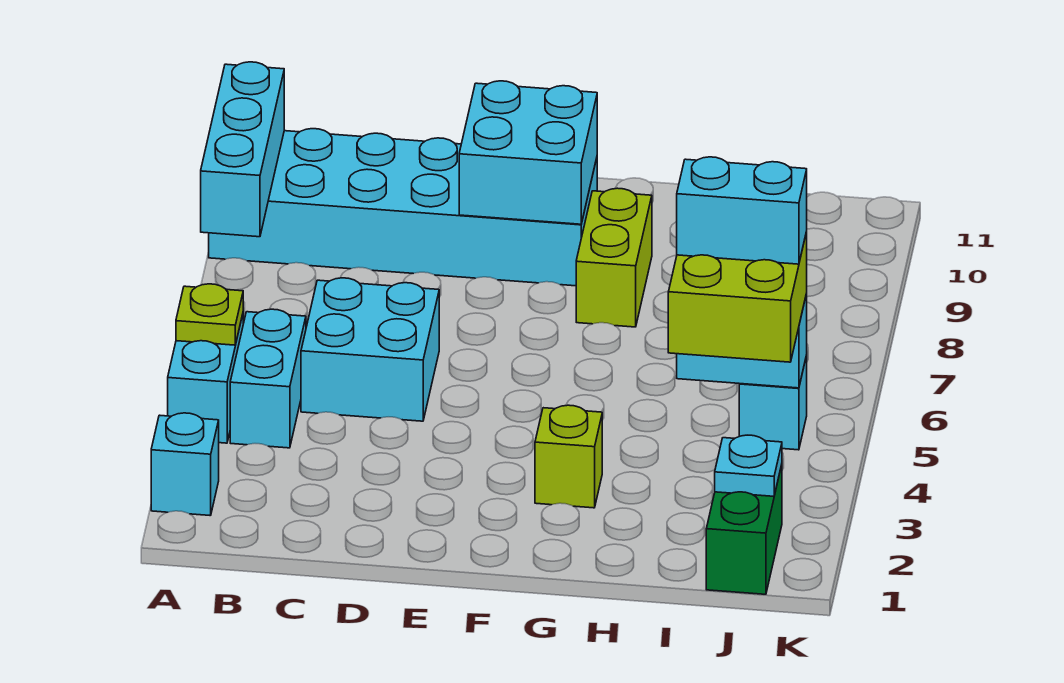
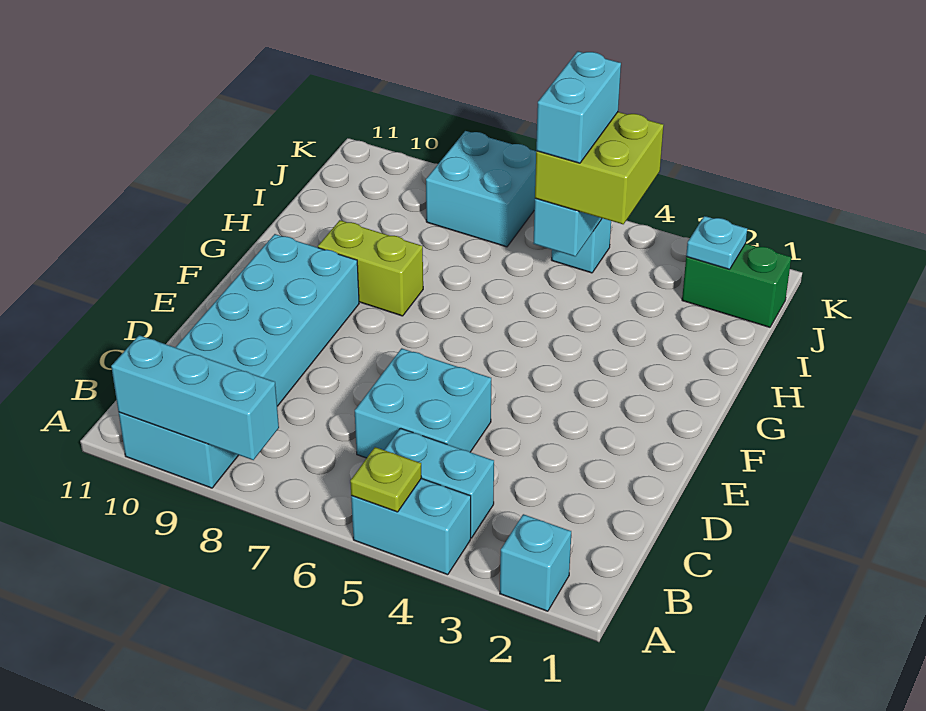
cyan brick E9:F10 level 2 -> cyan brick J7:K8 level 1
lime brick G3 level 1 -> none

